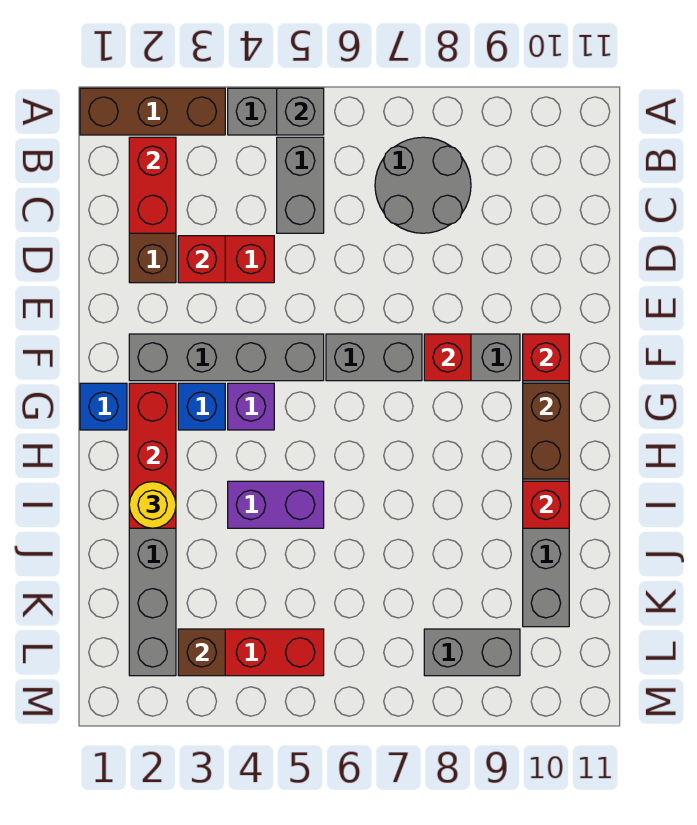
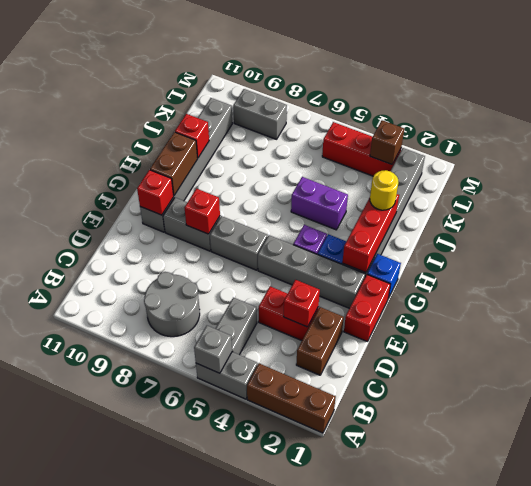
red brick B2:C2 level 2 -> red brick E1:F1 level 1

